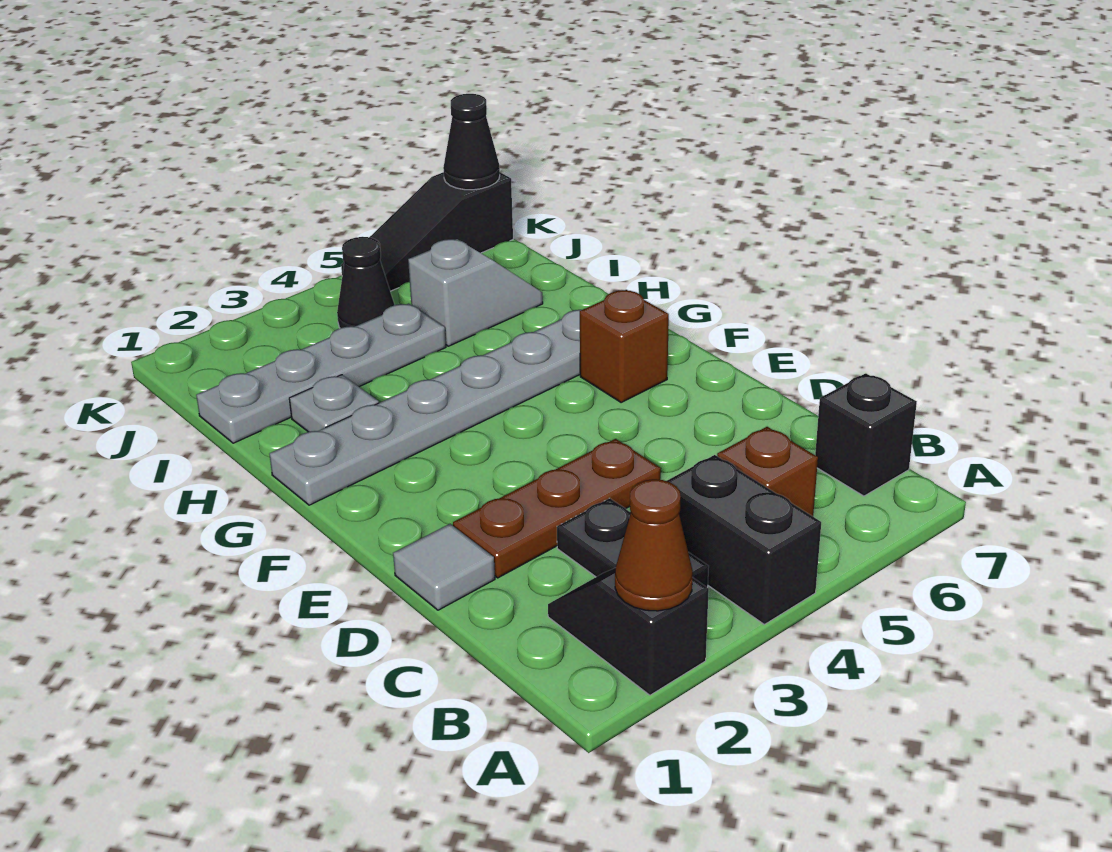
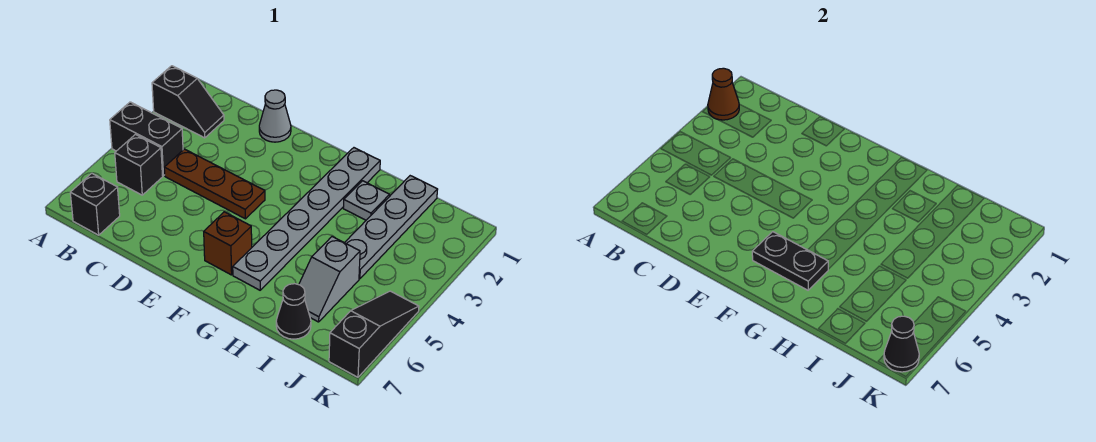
black plate B3:C3 level 1 -> black plate F6:G6 level 2
brown brick B5 level 1 -> black brick B5 level 1
grey tile D1 level 1 -> grey cone D1 level 1
brown plate D2:D4 level 1 -> brown plate C4:E4 level 1
black cone J4 level 1 -> black cone I7 level 1

